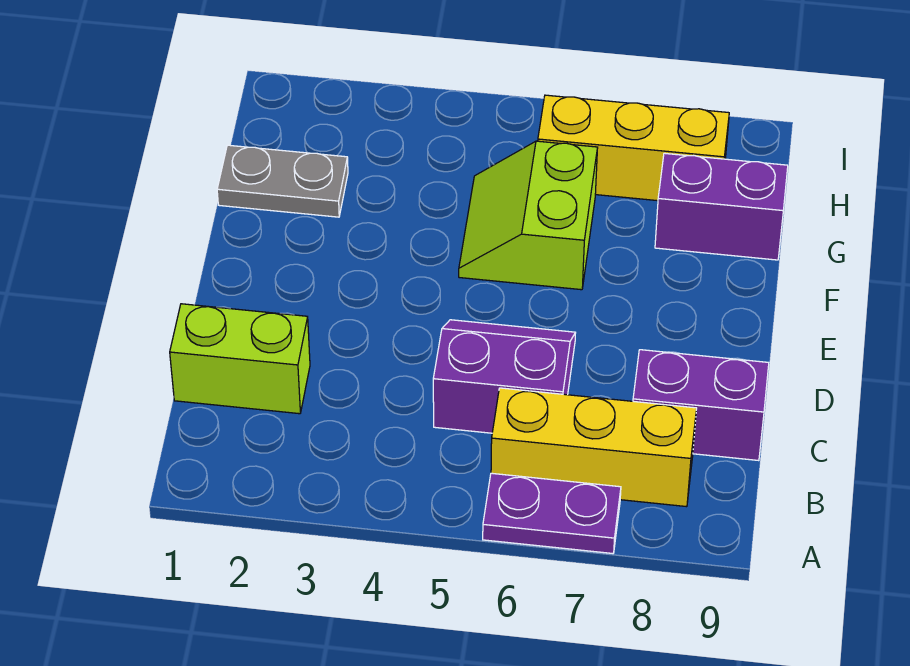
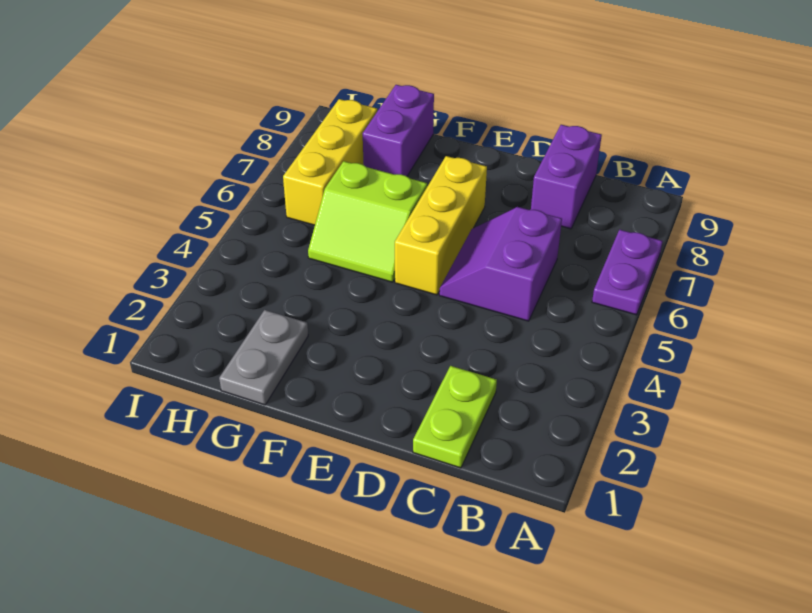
yellow brick B6:B8 level 1 -> yellow brick E5:E7 level 1
lime brick C1:C2 level 1 -> lime plate C1:C2 level 1

